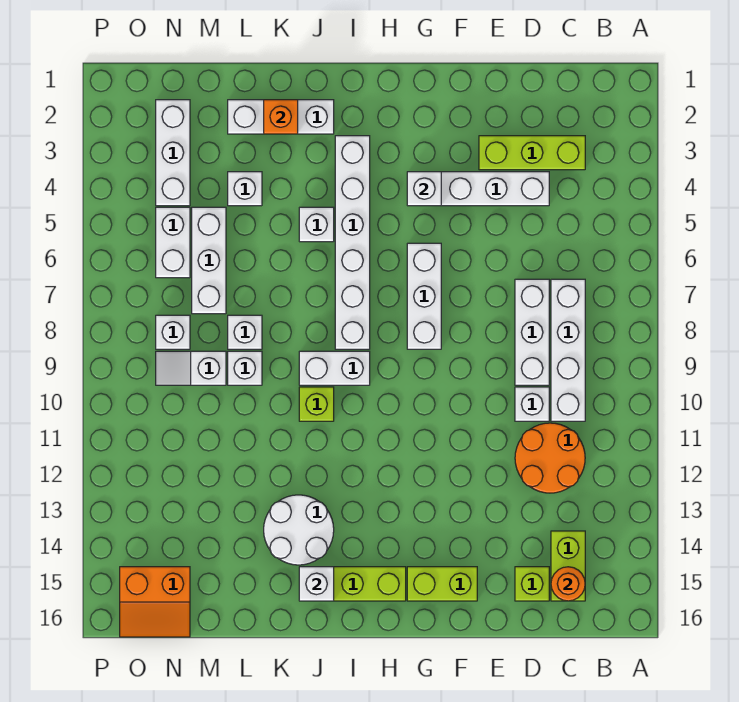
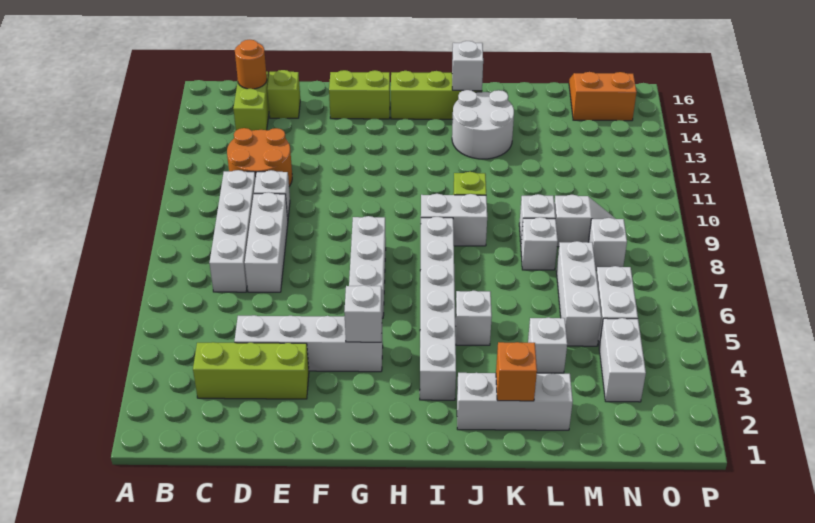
white brick N2:N4 level 1 -> white brick N3:N4 level 1

